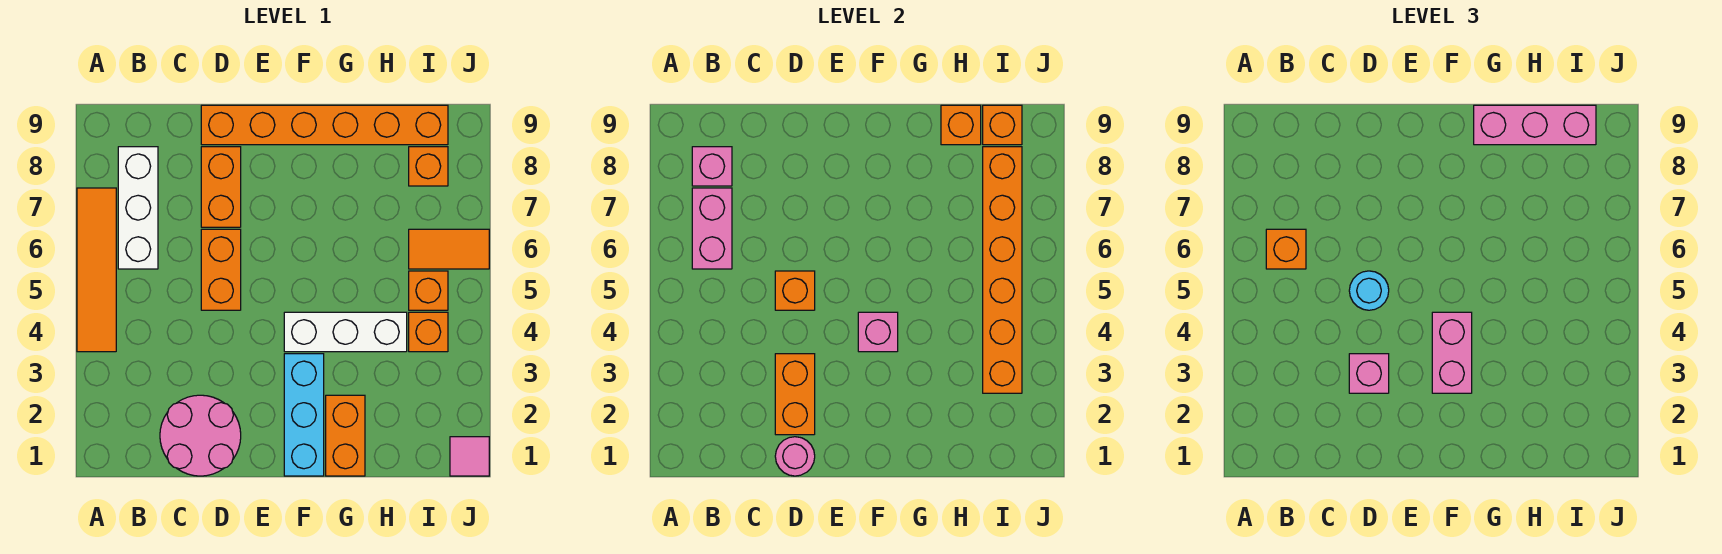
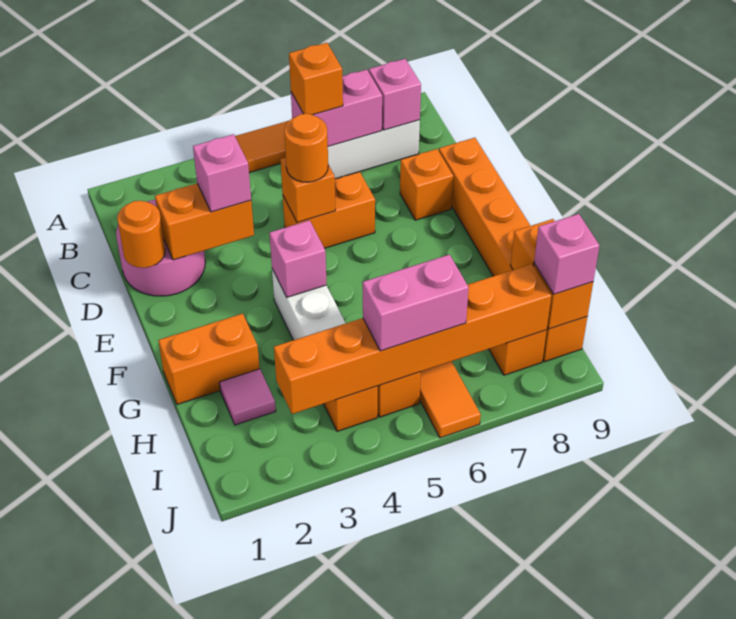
pink round brick D1 level 2 -> orange round brick D1 level 2
cyan round brick D5 level 3 -> orange round brick D5 level 3
orange brick D7:D8 level 1 -> orange brick D8 level 1
cyan brick F1:F3 level 1 -> none
pink brick F3:F4 level 3 -> pink brick I5:I6 level 3
pink brick G9:I9 level 3 -> pink brick I9 level 3
pink tile J1 level 1 -> pink tile H2 level 1

